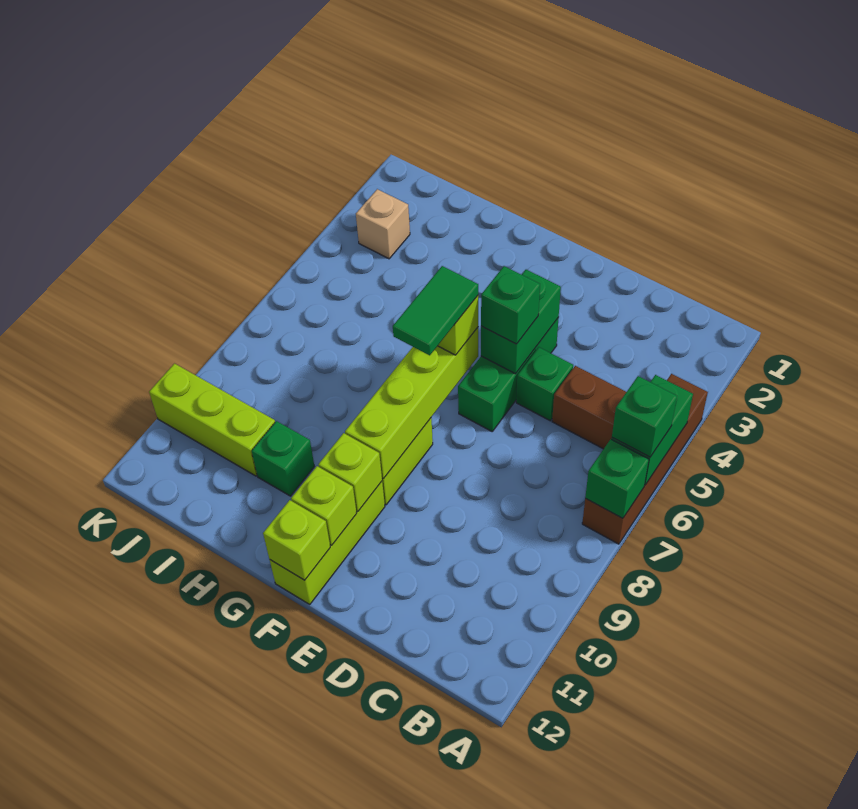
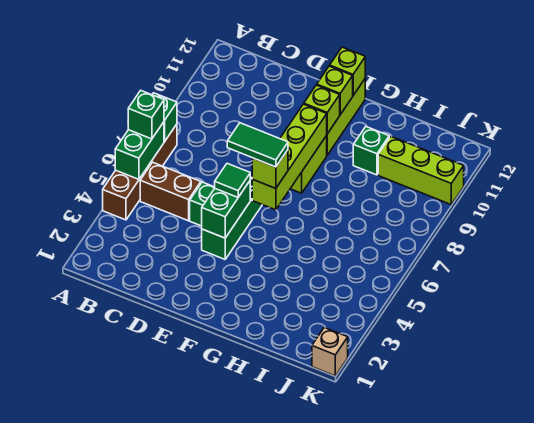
green brick E5 level 3 -> green tile E5 level 3
green tile F6:F7 level 4 -> green tile E6:F6 level 4
tan brick J3 level 1 -> tan brick K1 level 1

